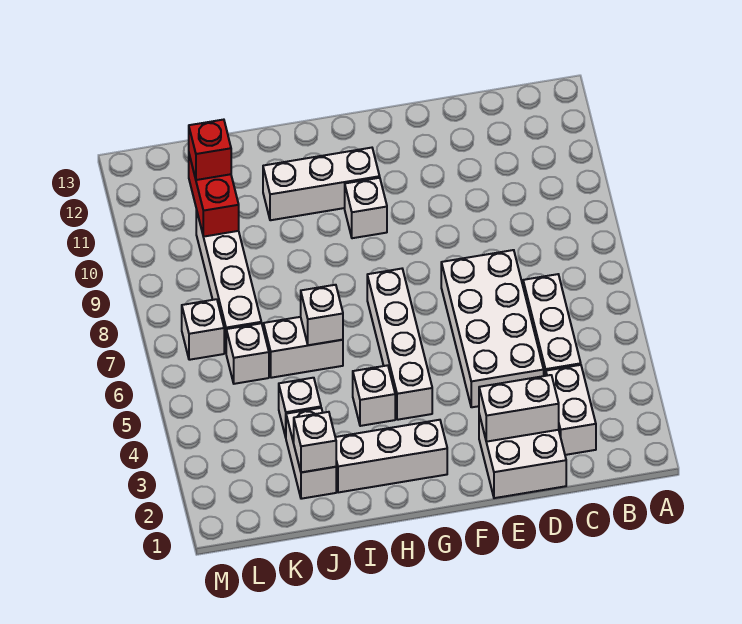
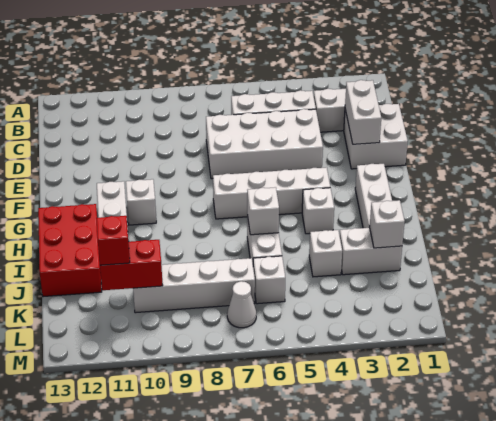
none -> red brick H12:J13 level 1
white brick L7 level 1 -> white cone L7 level 1

